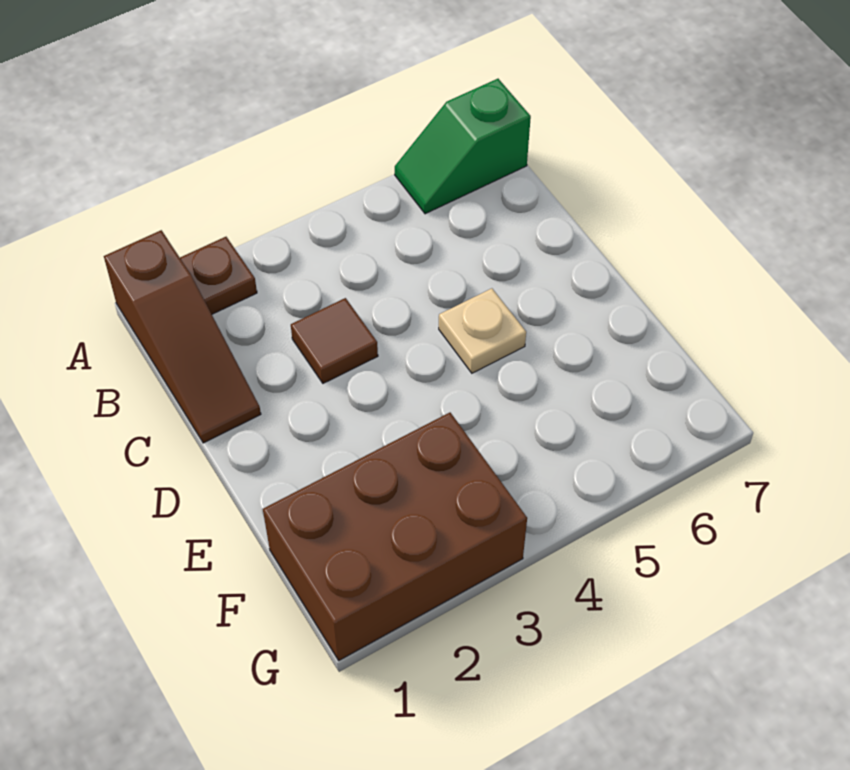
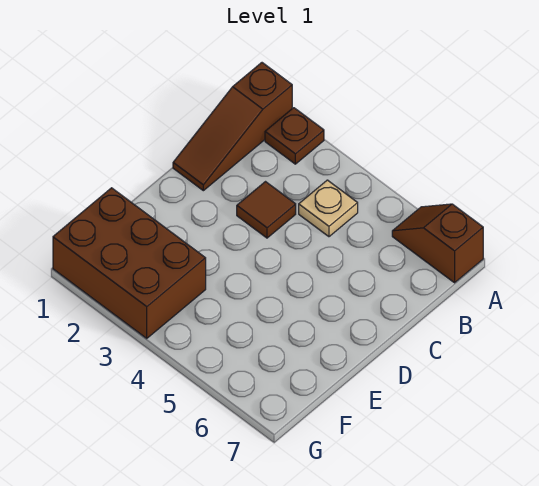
green slope A6:A7 level 1 top 7 -> brown slope A6:A7 level 1 top 7
tan plate D5 level 1 -> tan plate B4 level 1

